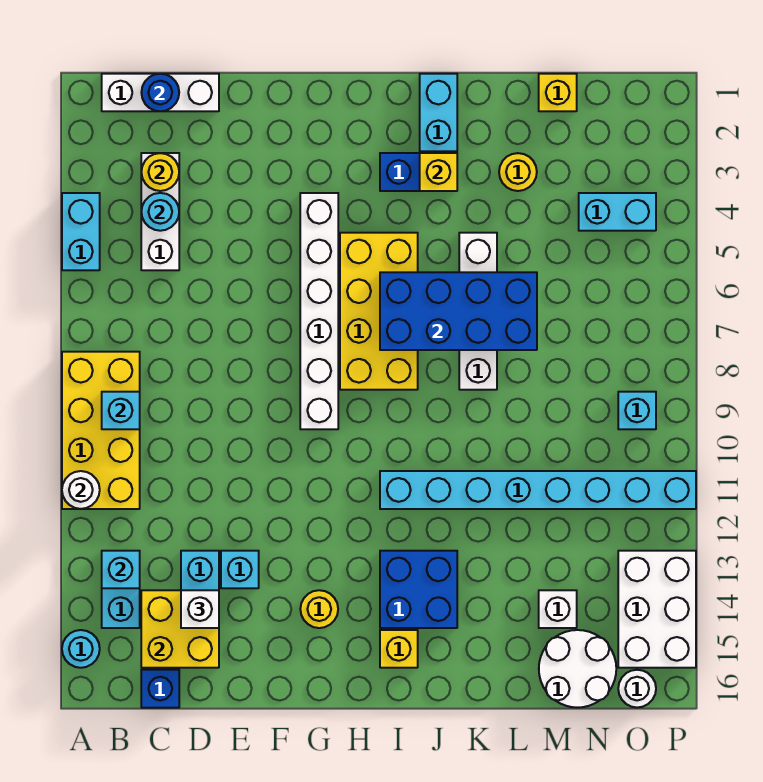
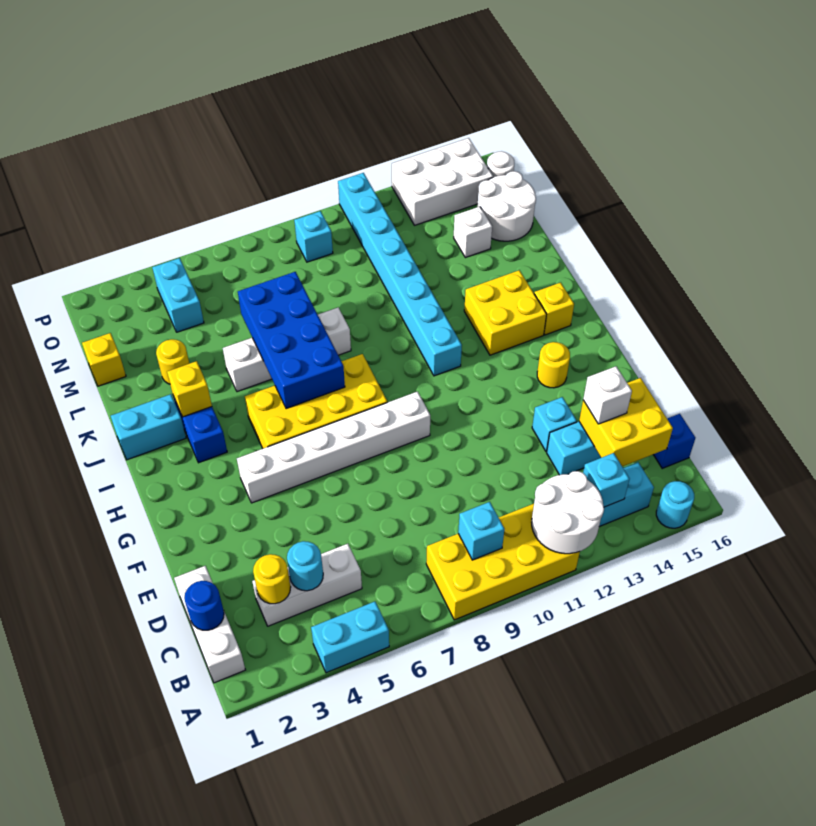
white round brick A11 level 2 -> white round brick A11:B12 level 2
blue brick I13:J14 level 1 -> yellow brick I13:J14 level 1

